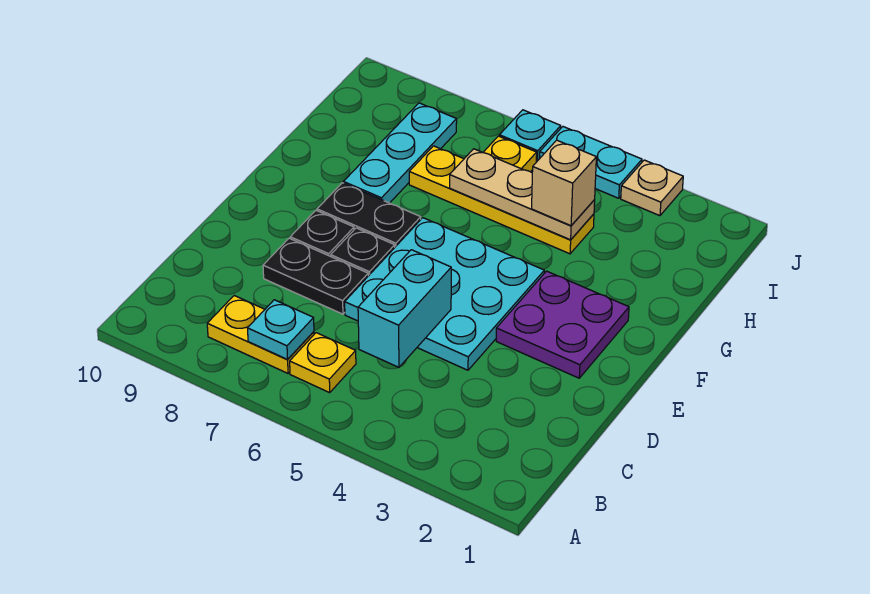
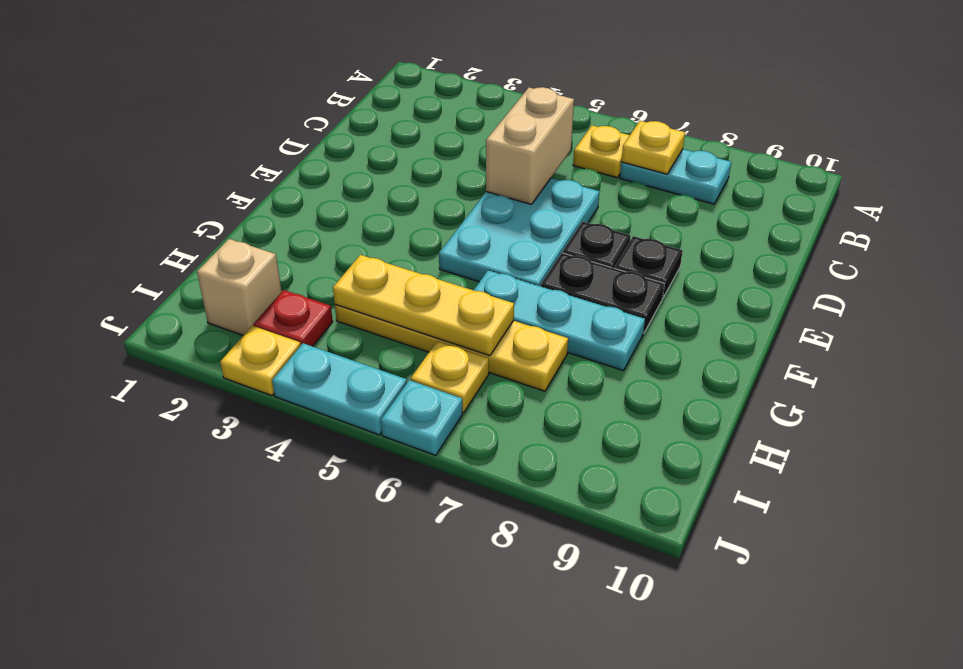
yellow plate B7:B8 level 1 -> cyan plate B7:B8 level 1
cyan plate B7 level 2 -> yellow plate B7 level 2
cyan brick C5:D5 level 2 -> tan brick C5:D5 level 2
cyan plate D4:F6 level 1 -> cyan plate D5:F6 level 1
black plate D7:D8 level 1 -> none
purple plate E2:F3 level 1 -> none
cyan plate G8:I8 level 1 -> cyan plate G6:G8 level 1
tan plate H4:H6 level 2 -> yellow plate H4:H6 level 2
tan brick H4 level 3 -> tan brick I2 level 1
none -> red plate I3 level 1
tan plate J3 level 1 -> yellow plate J3 level 1

